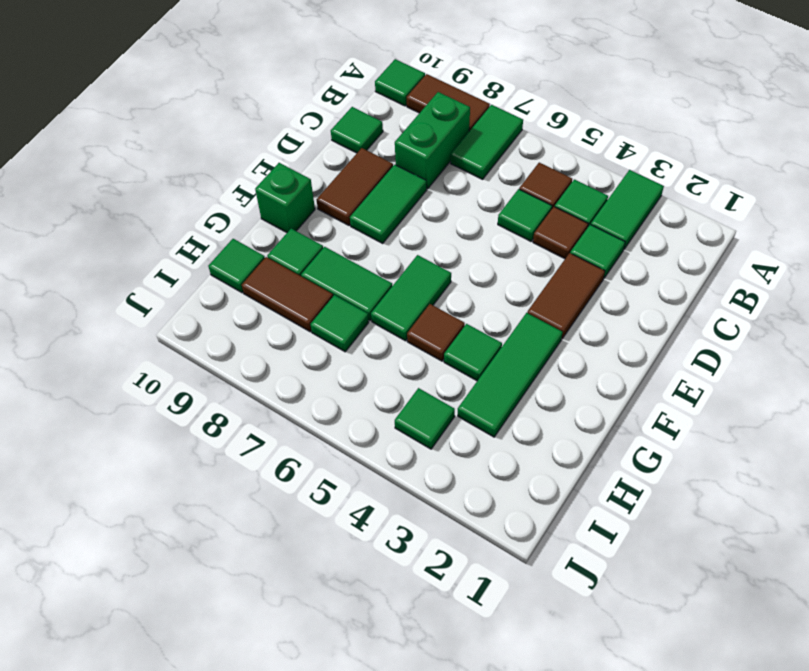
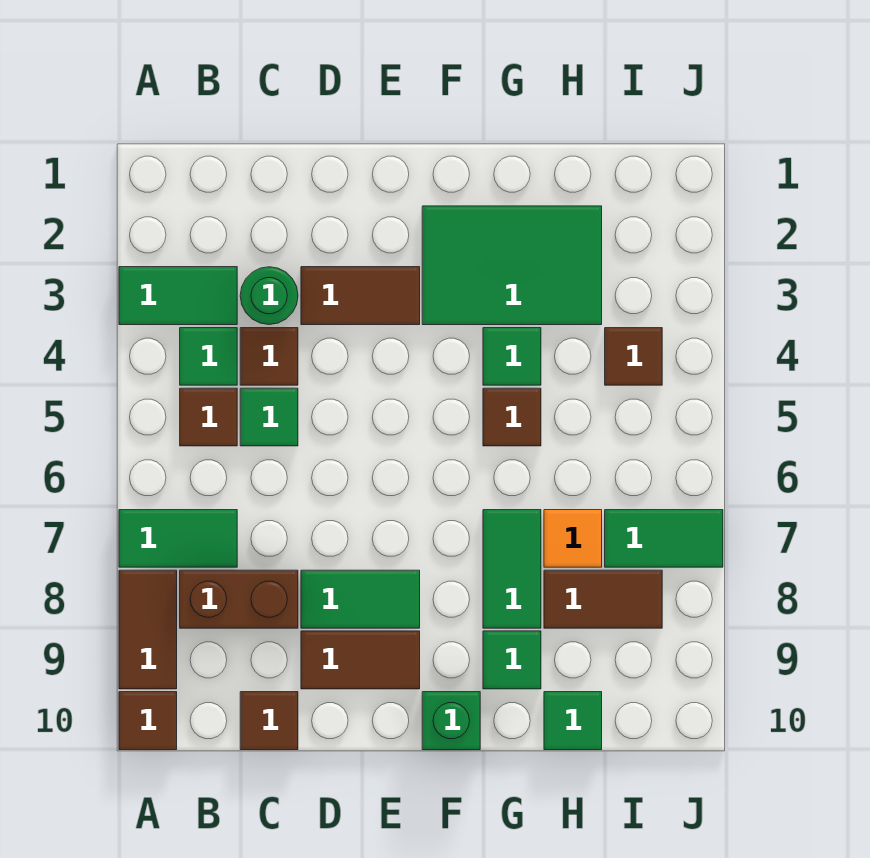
green tile A10 level 1 -> brown tile A10 level 1
green brick B8:C8 level 1 -> brown brick B8:C8 level 1
green tile C3 level 1 -> green round brick C3 level 1
green tile C10 level 1 -> brown tile C10 level 1
green tile F3:H3 level 1 -> green tile F2:H3 level 1
green tile F6:G6 level 1 -> green tile I7:J7 level 1
green tile H7 level 1 -> orange tile H7 level 1
brown tile H8:H9 level 1 -> brown tile H8:I8 level 1
green tile I4 level 1 -> brown tile I4 level 1

